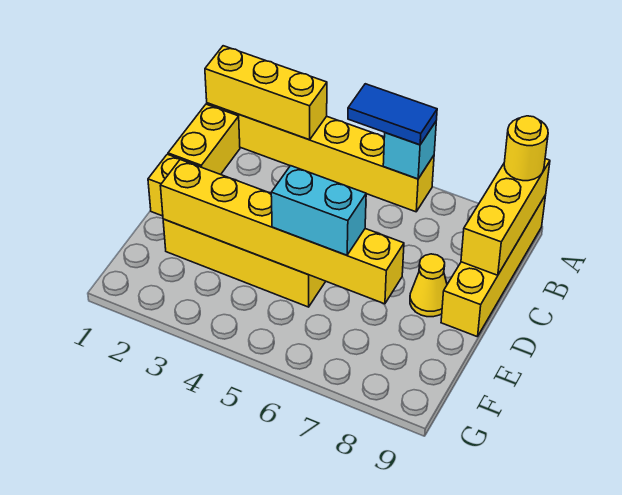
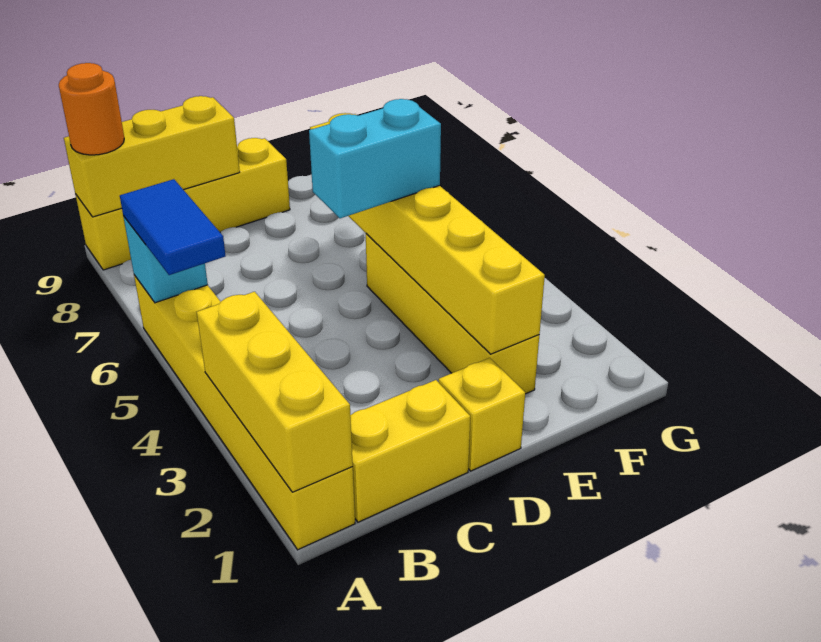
yellow round brick A9 level 3 -> orange round brick A9 level 3
yellow cone D8 level 1 -> none
cyan brick E5:E6 level 3 -> cyan brick D5:E5 level 3

